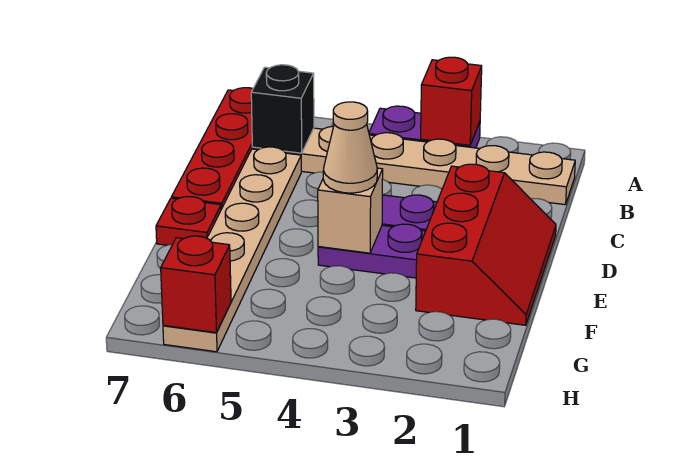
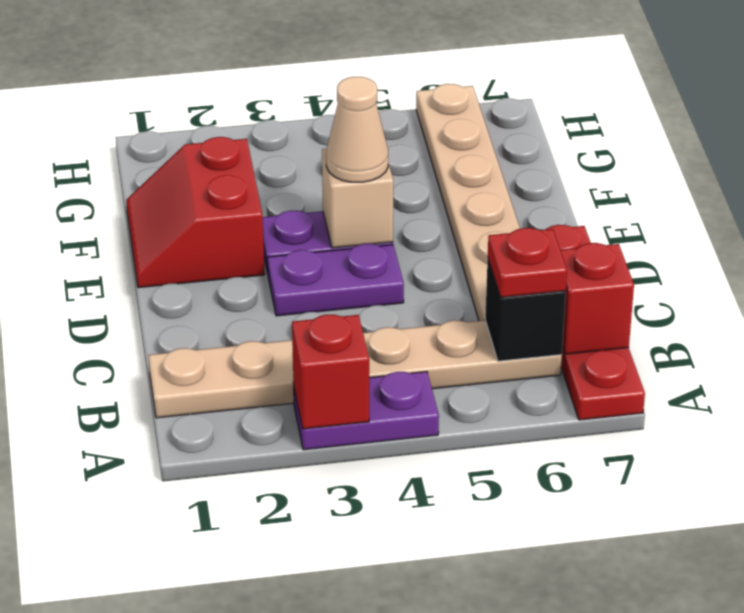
red slope D1:F2 level 1 top 2 -> red slope E1:F2 level 1 top 2
red plate E7 level 1 -> red plate B6 level 3
red brick H6 level 2 -> red brick B7 level 2

